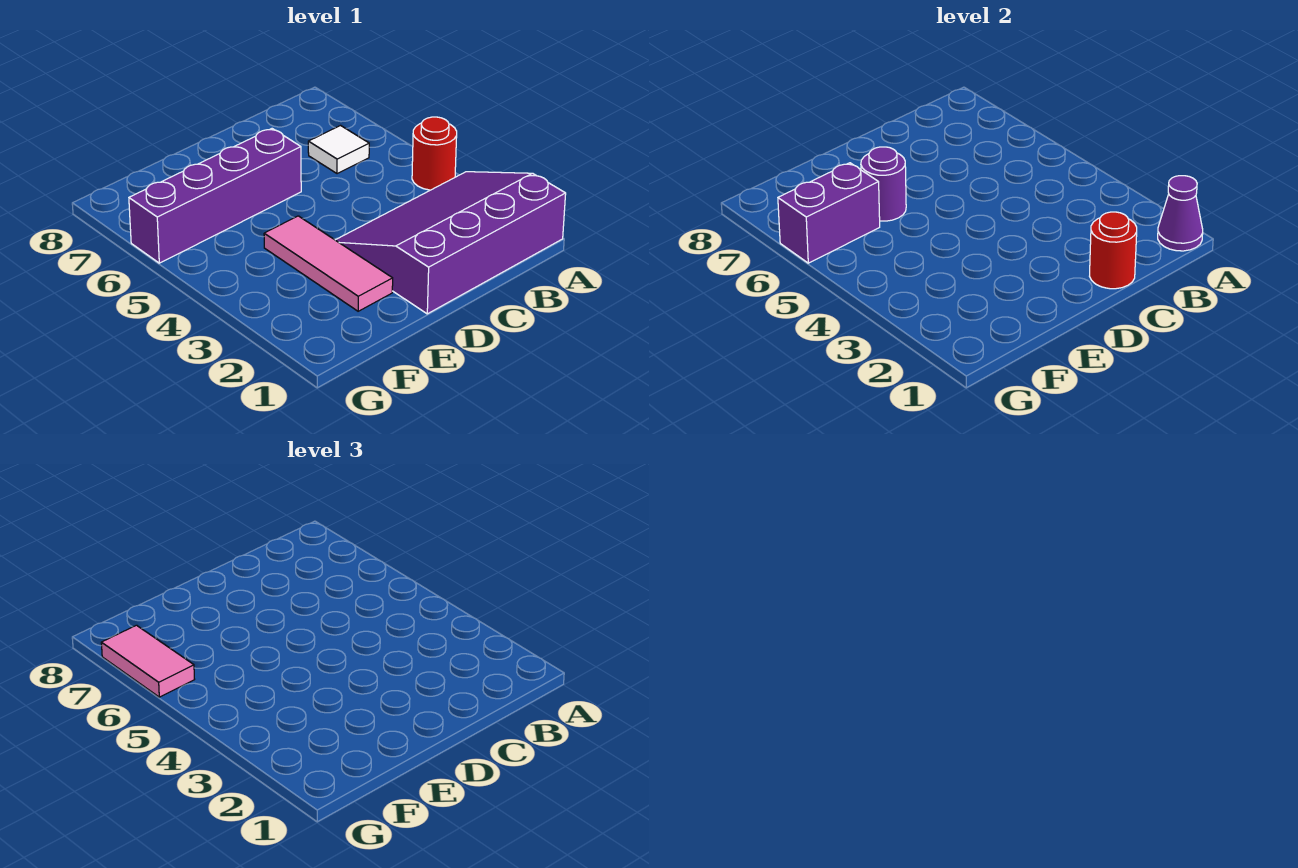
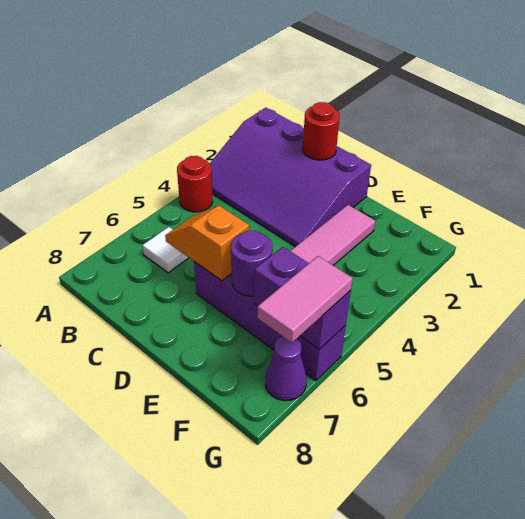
purple cone A1 level 2 -> purple cone G7 level 1
none -> orange slope C6:D6 level 2 top D

